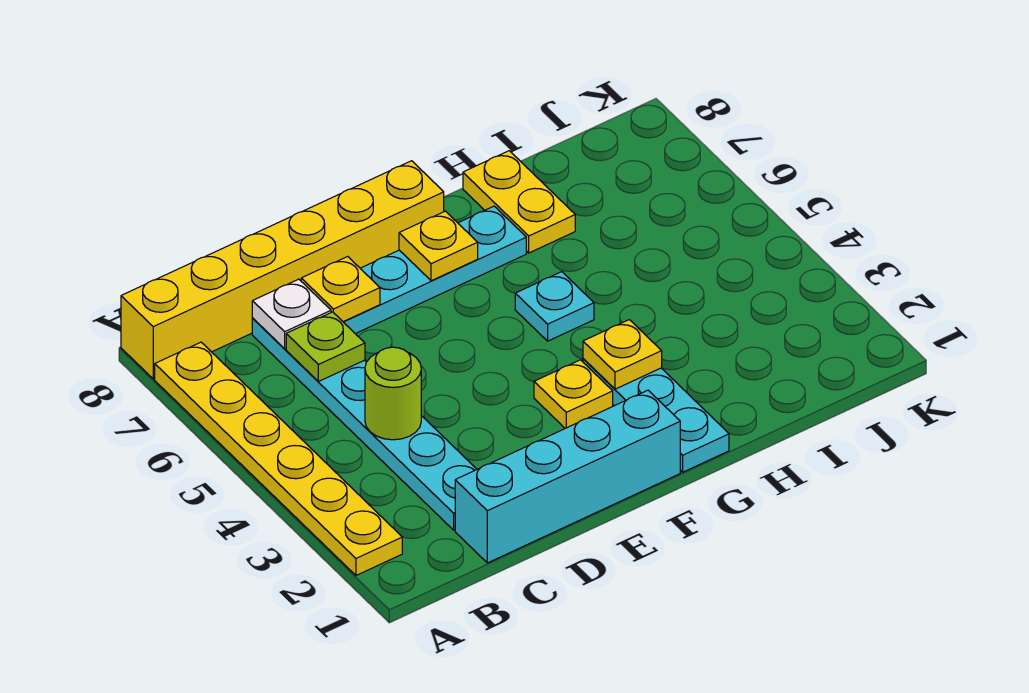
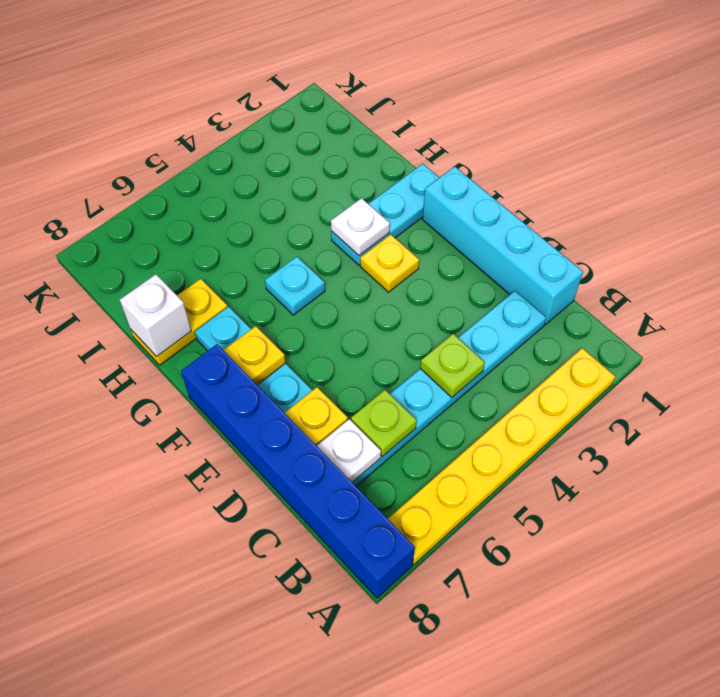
yellow brick A8:F8 level 1 -> blue brick A8:F8 level 1
lime round brick C4 level 2 -> lime plate C4 level 2
yellow plate G3 level 2 -> white plate G3 level 2
none -> white brick H8 level 2

